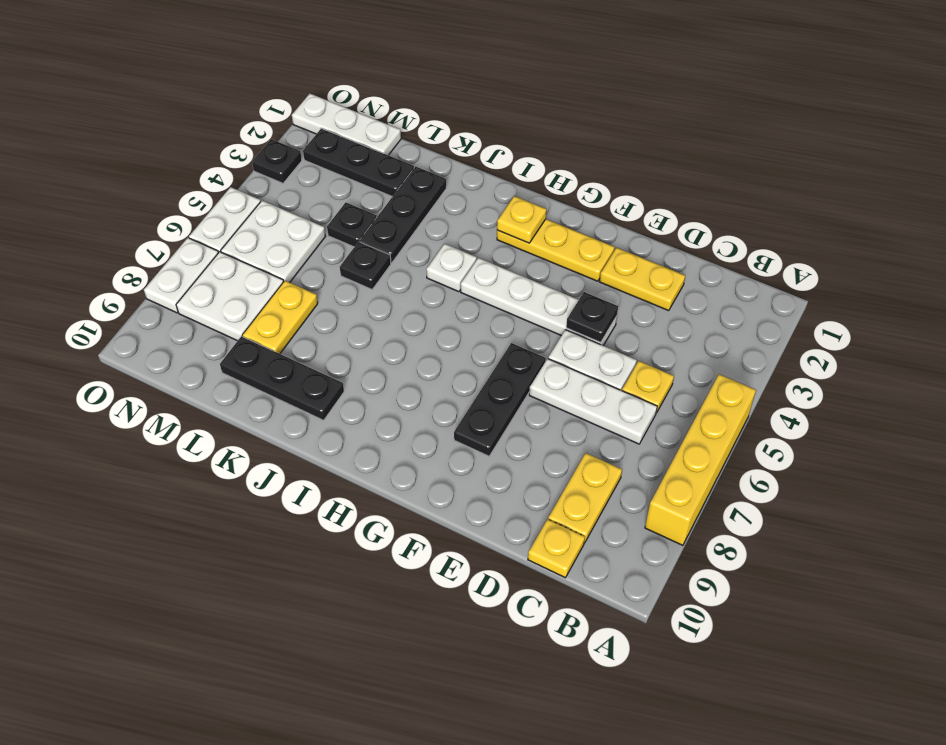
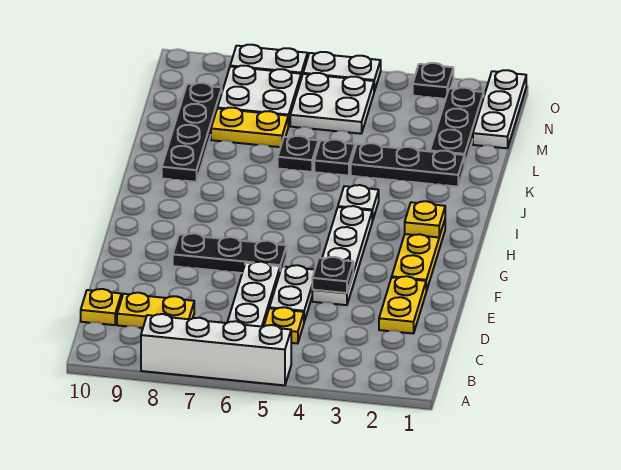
yellow brick A5:A8 level 1 -> white brick A5:A8 level 1
black plate J9:L9 level 1 -> black plate J9:M9 level 1
black plate L4 level 1 -> black plate K6 level 1

